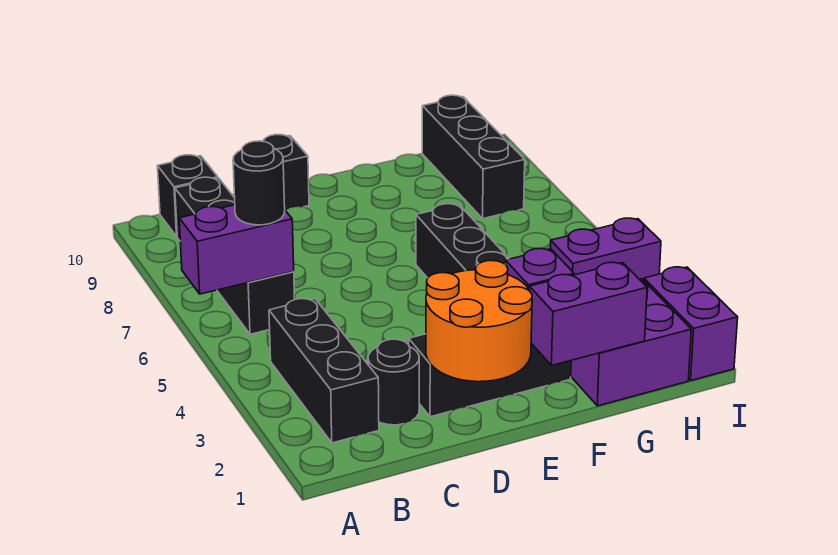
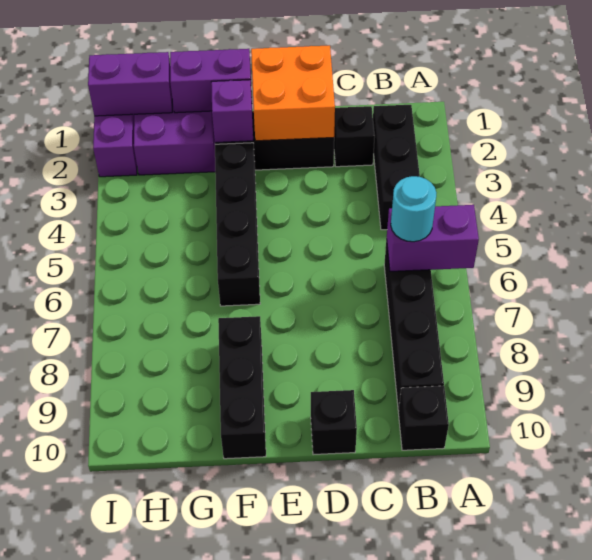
black round brick B6 level 3 -> cyan round brick B6 level 3
black round brick C2 level 1 -> black brick C2 level 1
orange round brick D1:E2 level 2 -> orange brick D1:E2 level 2
purple brick H4:I4 level 1 -> purple brick H1:I1 level 2
black brick H8:H10 level 1 -> black brick F8:F10 level 1

